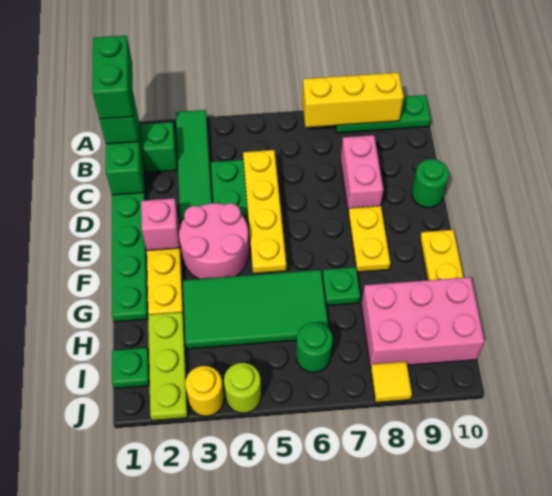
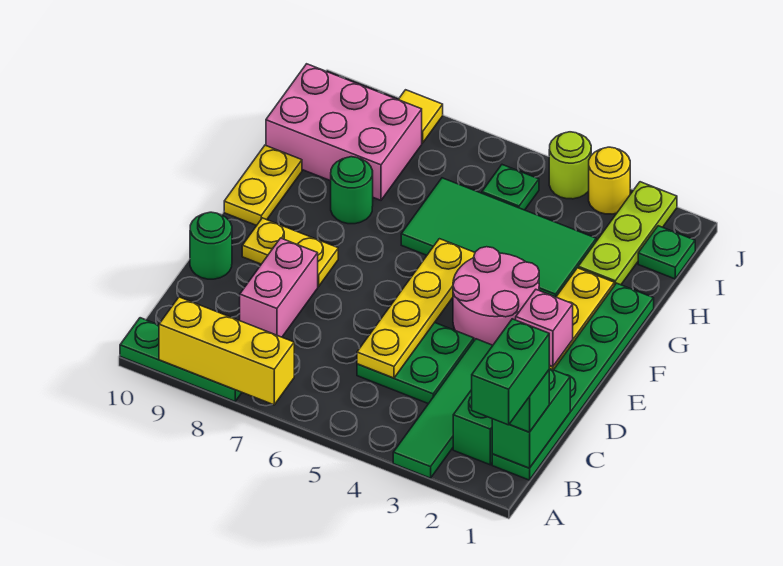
yellow plate E8:F8 level 1 -> yellow plate E8:E9 level 1
green plate G7 level 1 -> green plate I5 level 1
green round brick I6 level 1 -> green round brick G8 level 1

